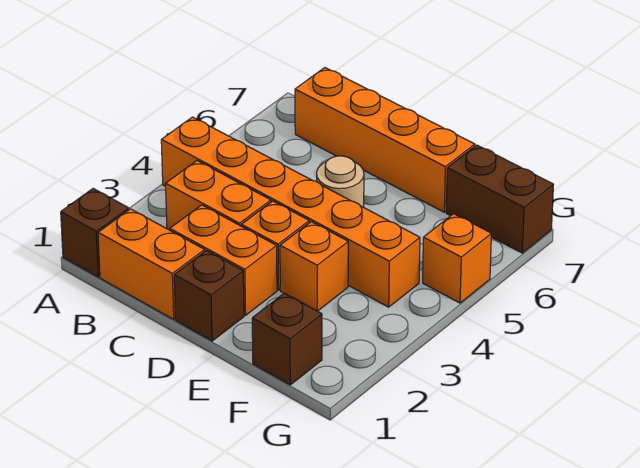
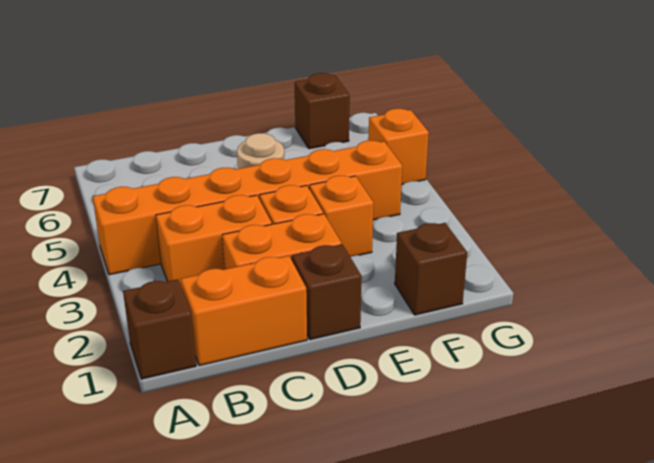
orange brick B7:E7 level 1 -> none
brown brick F7:G7 level 1 -> brown brick F7 level 1

